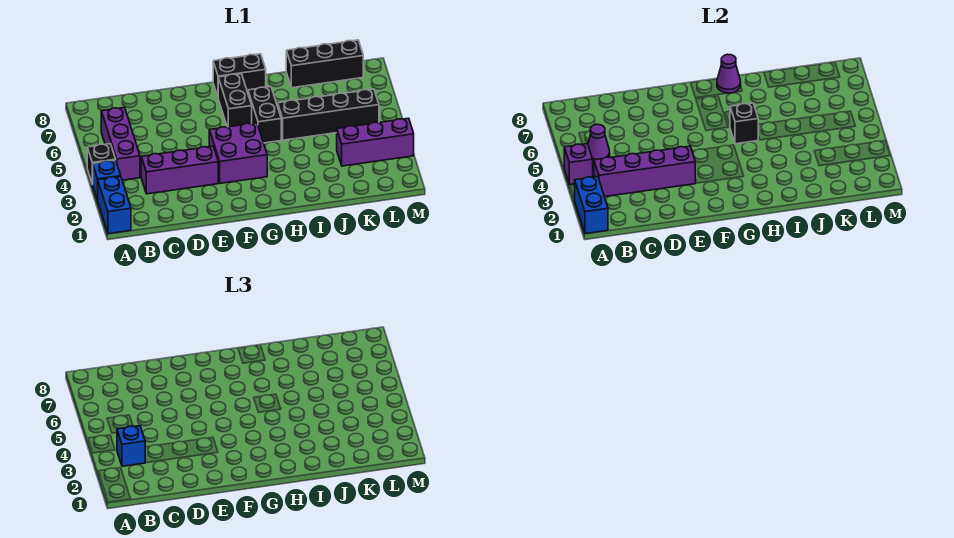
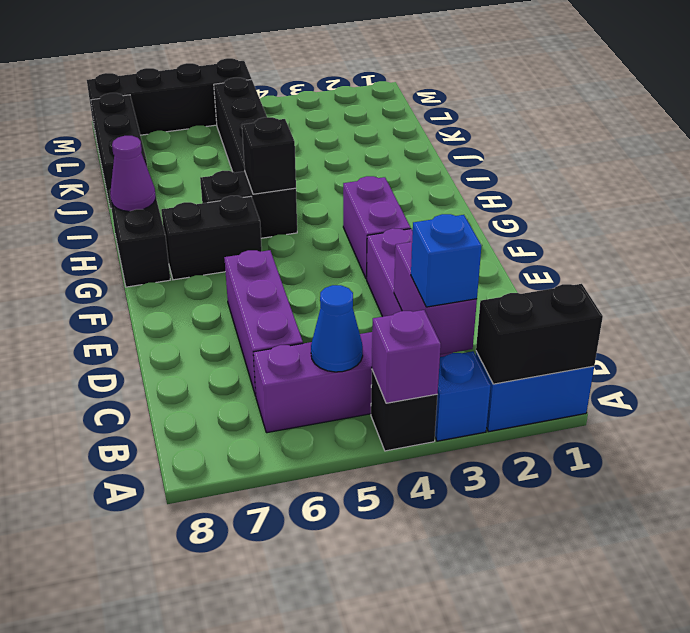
blue brick A1:A2 level 2 -> black brick A1:A2 level 2
purple brick B3:E3 level 2 -> purple brick B3:C3 level 2
purple cone B5 level 2 -> blue cone B5 level 2
purple brick F3:G4 level 1 -> purple brick F3:G3 level 1
purple brick K3:M3 level 1 -> purple brick C6:E6 level 1
none -> black brick M5:M8 level 1

